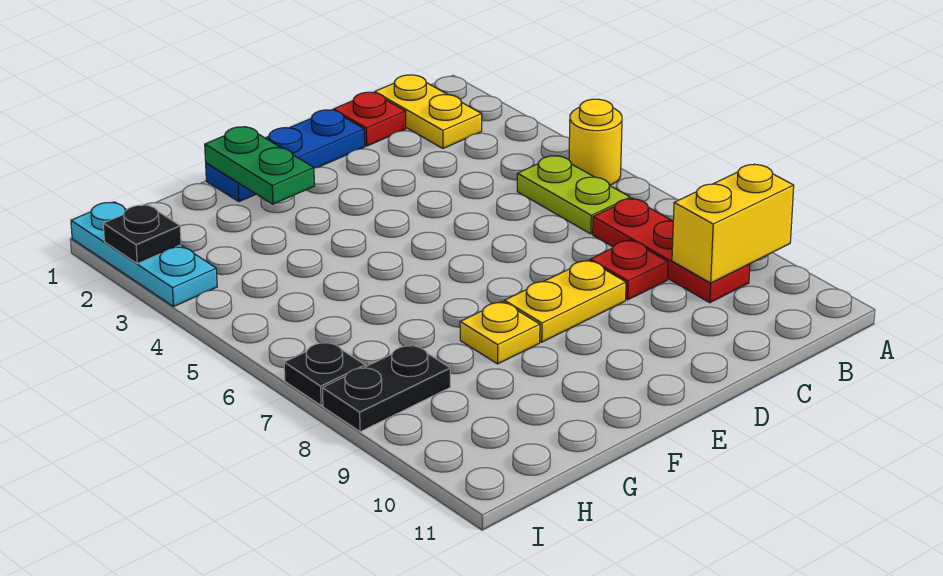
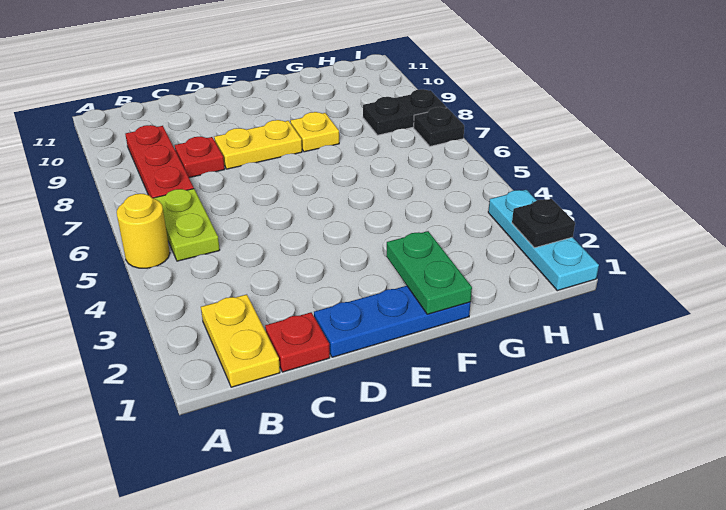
yellow brick A9:B9 level 2 -> none

